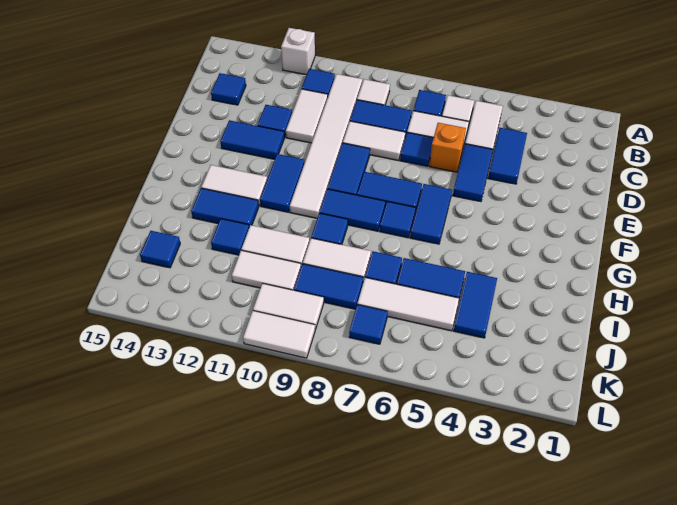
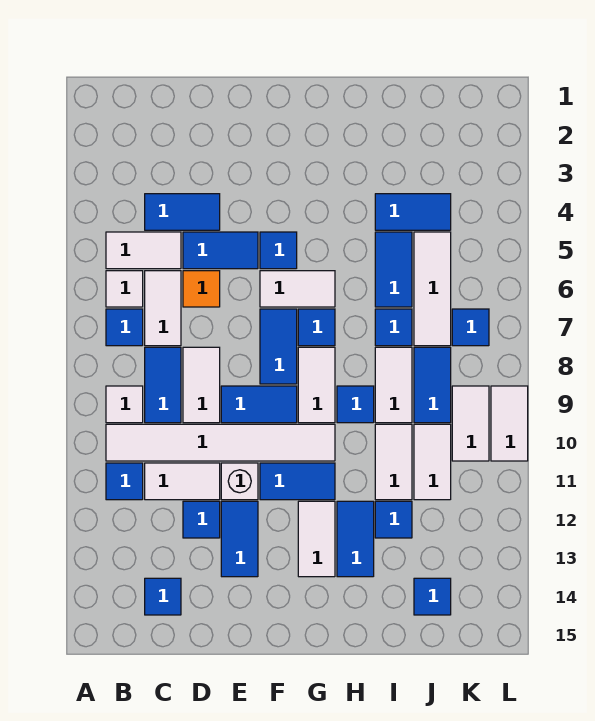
white brick A12 level 1 -> white brick E11 level 1
orange brick D6 level 1 -> orange tile D6 level 1
blue tile D7 level 1 -> blue tile F5 level 1
blue tile F6:G6 level 1 -> white tile F6:G6 level 1
blue tile G8:G9 level 1 -> white tile G8:G9 level 1

